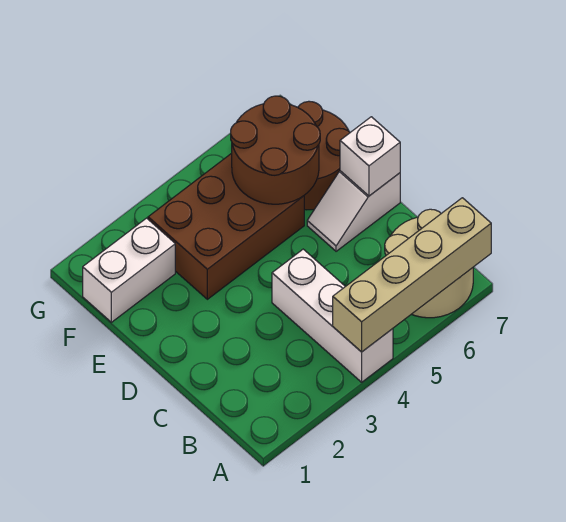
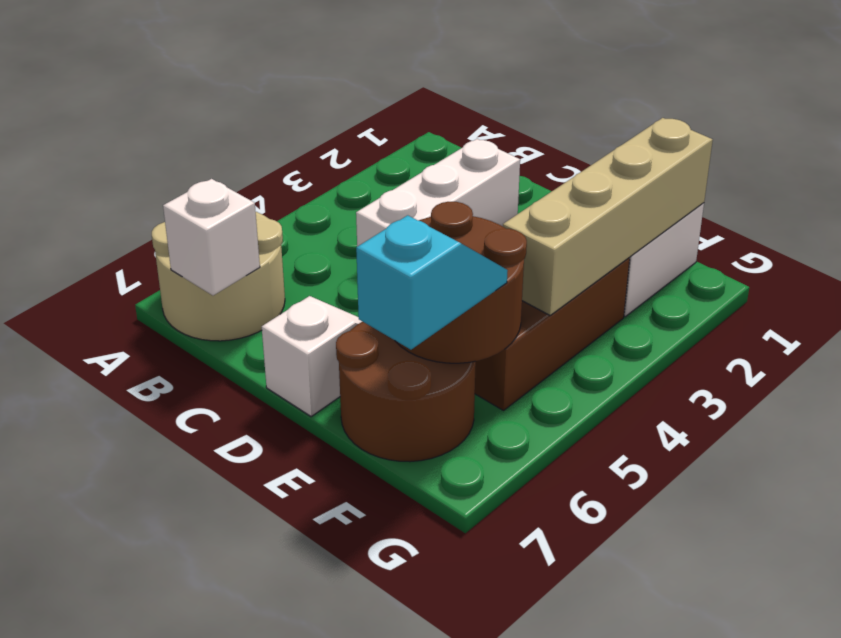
white brick A4:C4 level 1 -> white brick C2:C4 level 1
tan brick A4:A7 level 2 -> tan brick F1:F4 level 2
white brick D7 level 2 -> white brick B7 level 2
none -> cyan slope F6:F7 level 3 top 7

